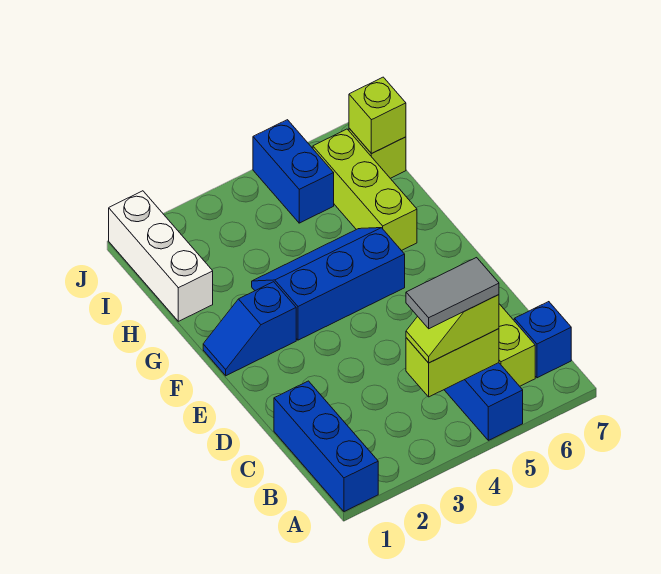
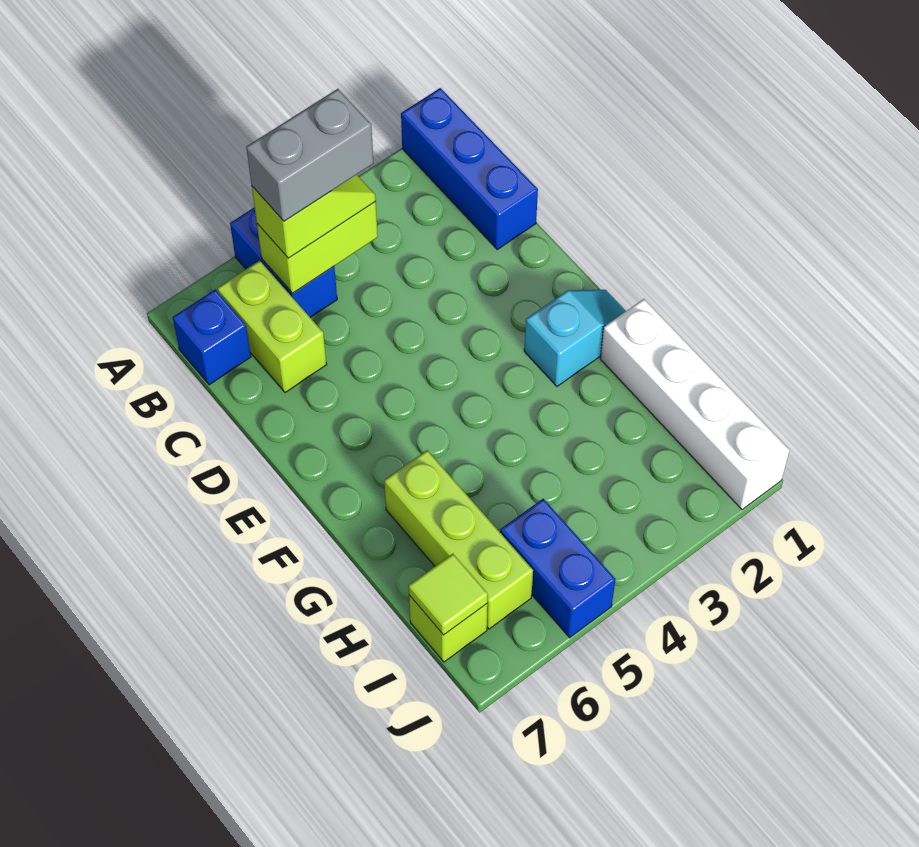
grey tile B4:B5 level 4 -> grey brick B4:B5 level 4
blue slope F1:F2 level 1 top 2 -> cyan slope F1:F2 level 1 top 2
blue slope F3:G5 level 1 top F -> none
white brick H1:J1 level 1 -> white brick G1:J1 level 1
lime brick I7 level 2 -> lime tile I7 level 2

